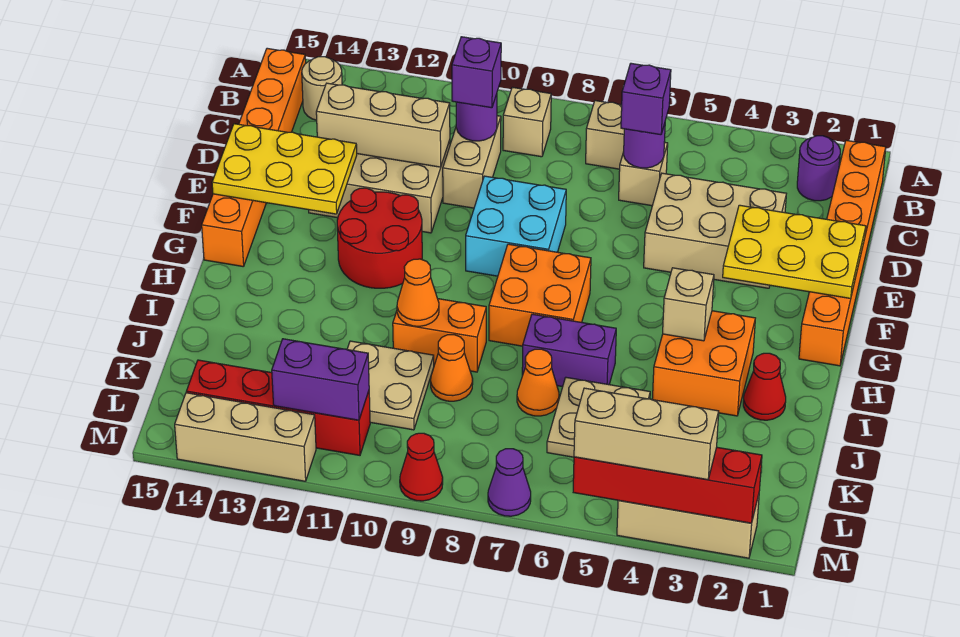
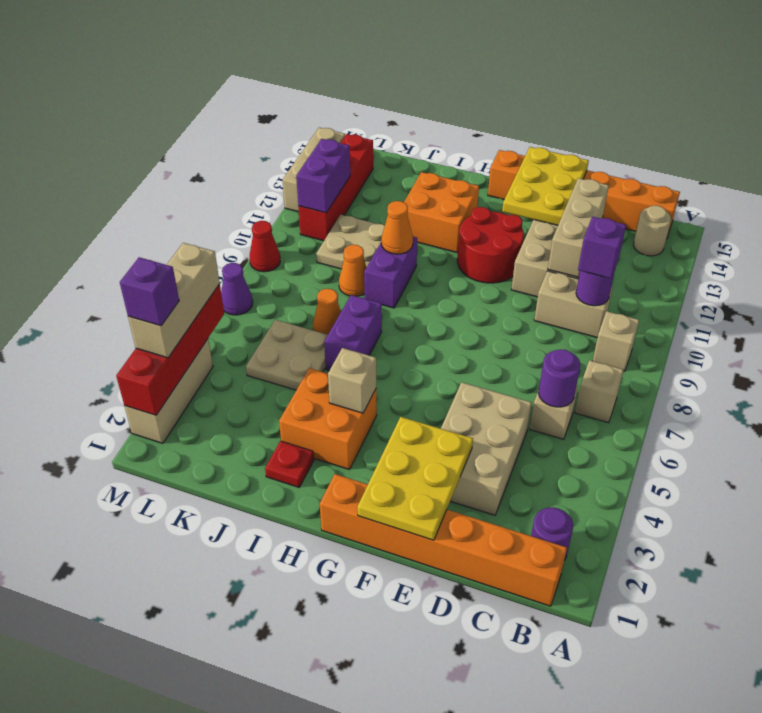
purple brick C6 level 3 -> purple brick M3 level 4
cyan brick E8:F9 level 1 -> none
orange brick G7:H8 level 1 -> orange brick H12:I13 level 1
red cone I2 level 1 -> red plate I2 level 1
orange brick I9:I10 level 1 -> purple brick I9:I10 level 1

